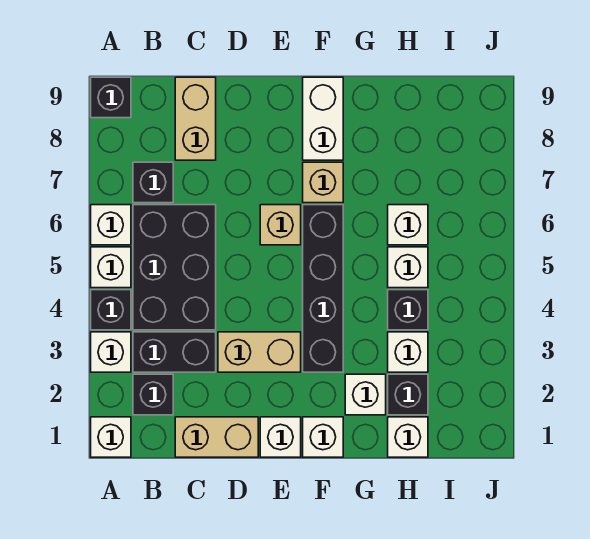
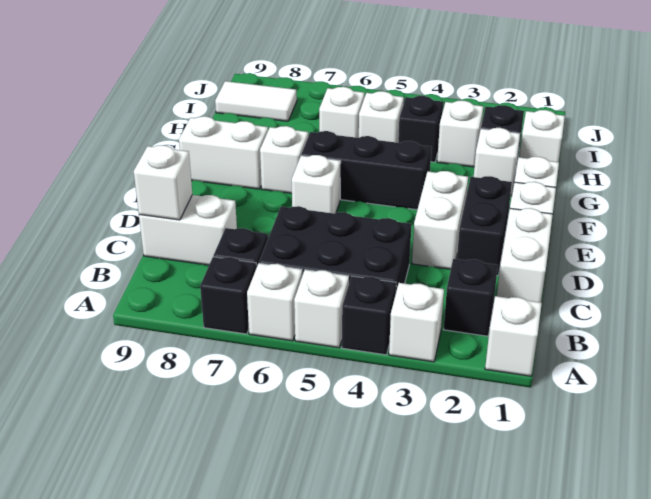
black brick A9 level 1 -> black brick A7 level 1
black brick B3:C3 level 1 -> black brick D2:E2 level 1
tan brick C1:D1 level 1 -> white brick C1:D1 level 1
tan brick C8:C9 level 1 -> white brick C8:C9 level 1
none -> white brick C9 level 2
tan brick D3:E3 level 1 -> white brick D3:E3 level 1
tan brick E6 level 1 -> white brick E6 level 1
black brick F3:F6 level 1 -> black brick F4:F6 level 1
tan brick F7 level 1 -> white brick F7 level 1
none -> white tile I8:I9 level 1

